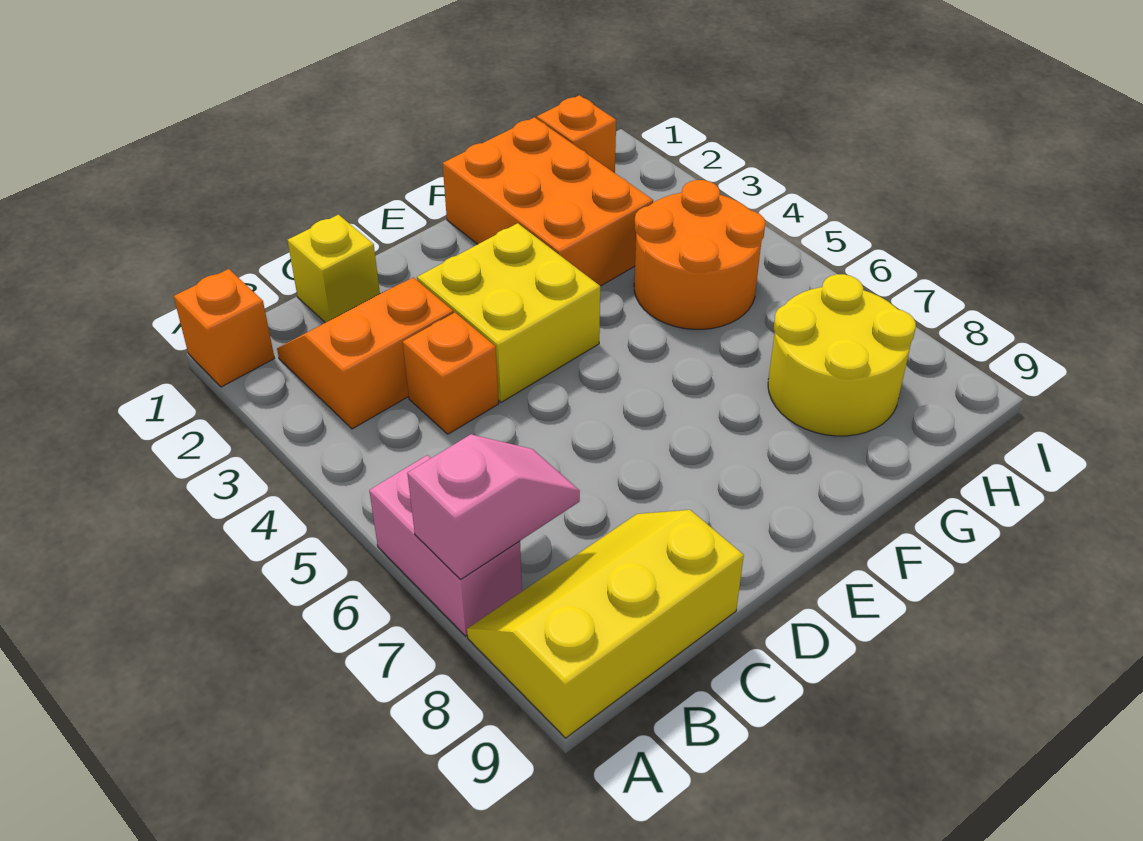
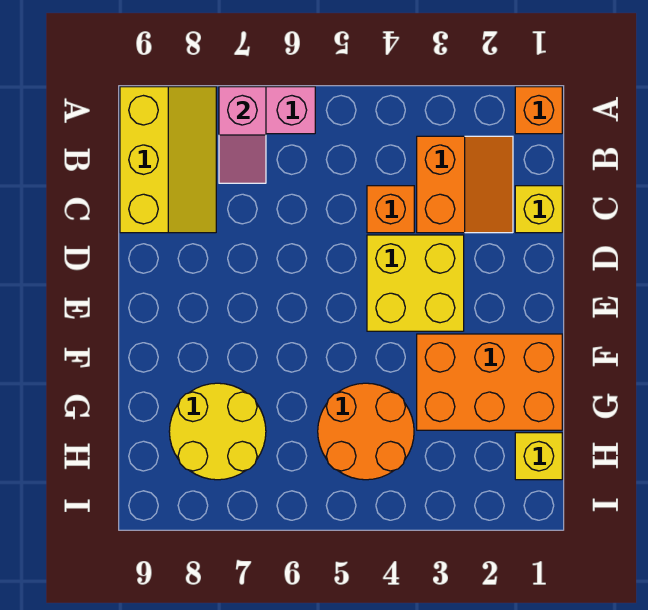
orange brick H1 level 1 -> yellow brick H1 level 1

